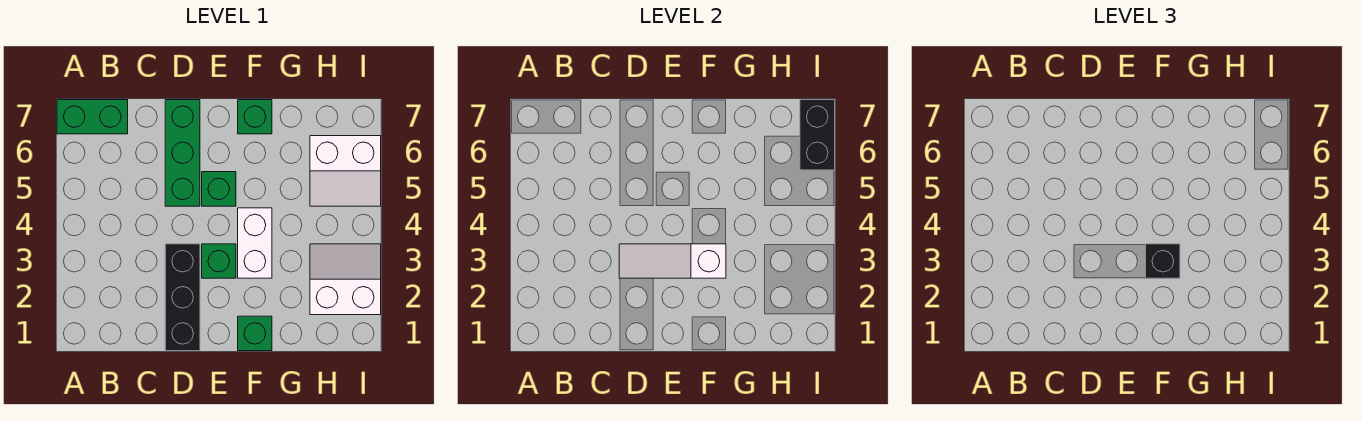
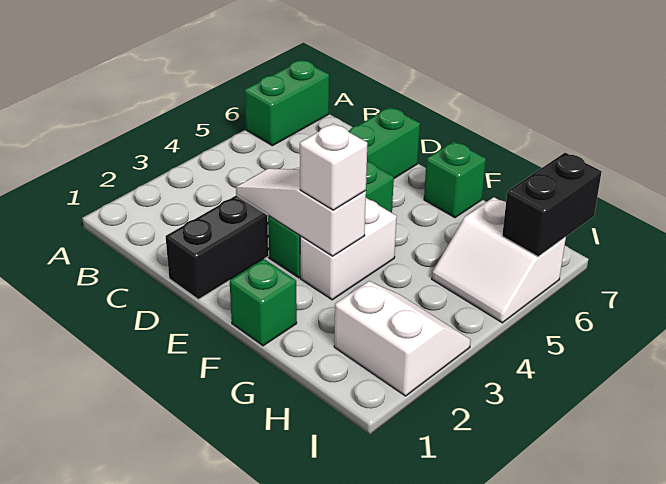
green brick A7:B7 level 1 -> green brick A6:A7 level 1
black brick F3 level 3 -> white brick F3 level 3

